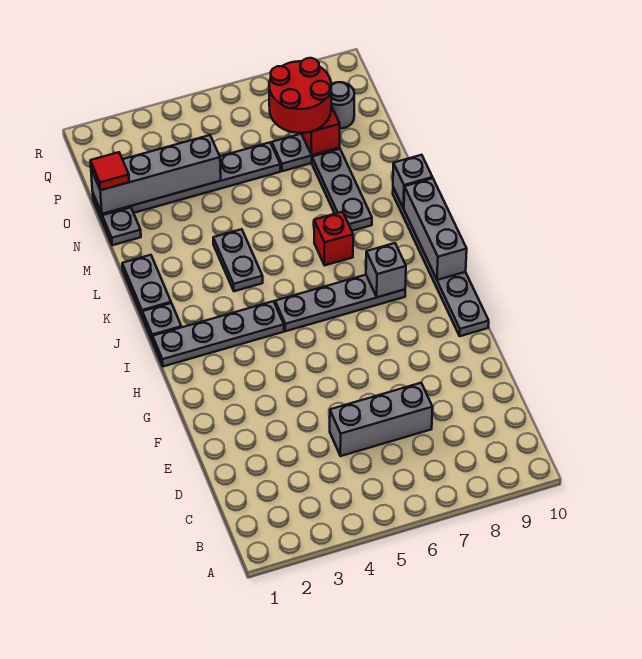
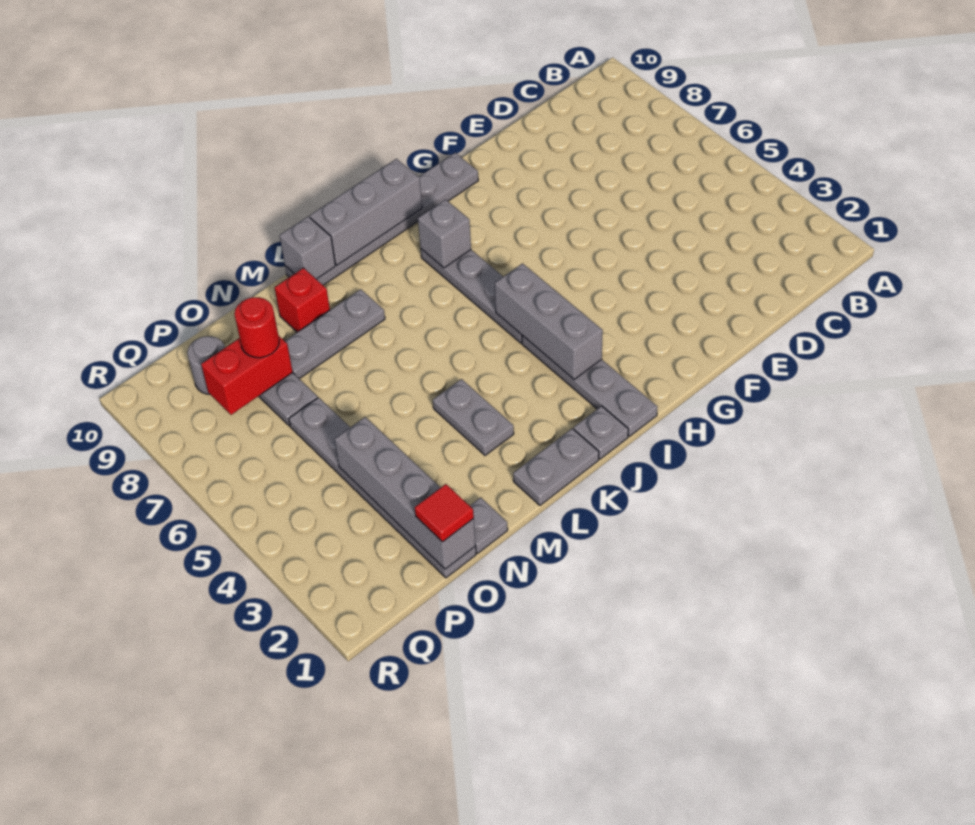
grey brick D5:D7 level 1 -> grey brick I3:I5 level 2
grey plate K4:L4 level 1 -> grey plate L3:L4 level 1
red brick K7 level 1 -> red brick M9 level 1
red round brick O7:P8 level 3 -> red round brick O8 level 3

